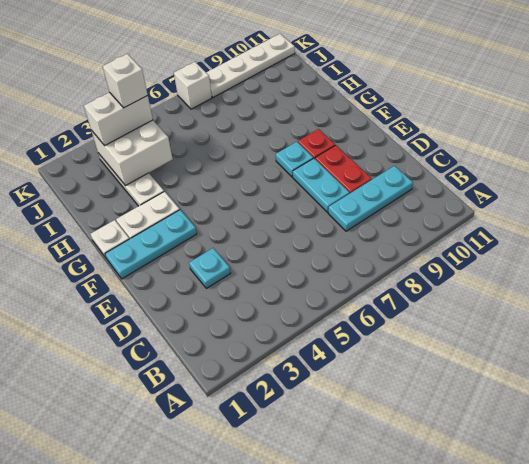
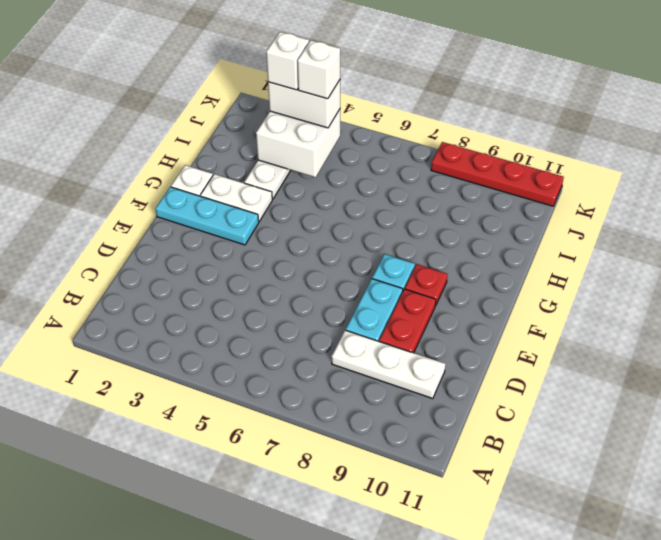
cyan plate C8:C10 level 1 -> white plate C8:C10 level 1
cyan plate D3 level 1 -> none
white brick K7 level 1 -> white brick J3 level 4
white plate K8:K11 level 1 -> red plate K8:K11 level 1

